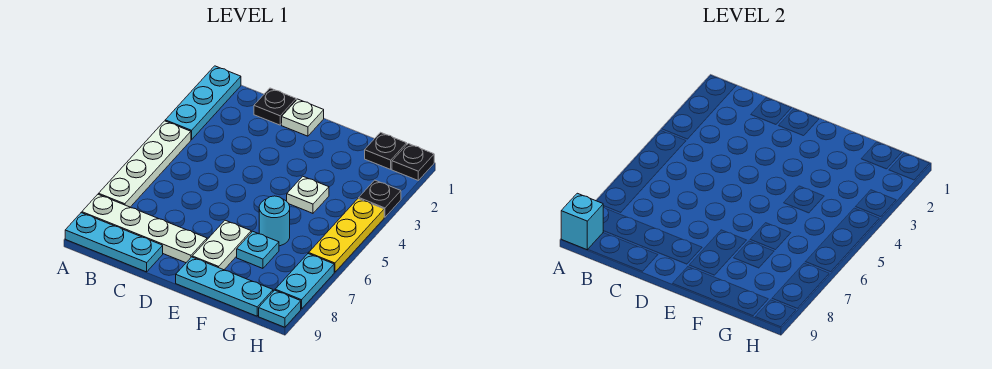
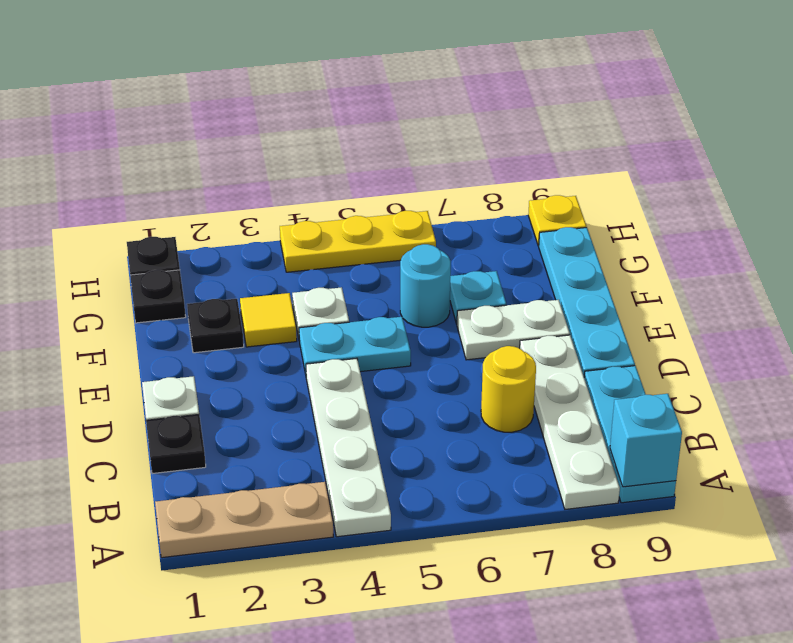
cyan plate A1:A3 level 1 -> tan plate A1:A3 level 1
white plate A4:A7 level 1 -> white plate A4:D4 level 1
none -> yellow round brick C7 level 1
cyan plate E9:G9 level 1 -> cyan plate D9:G9 level 1
none -> yellow tile F3 level 1
black plate H3 level 1 -> black plate F2 level 1
cyan plate H7:H8 level 1 -> cyan plate E4:E5 level 1
cyan plate H9 level 1 -> yellow plate H9 level 1

